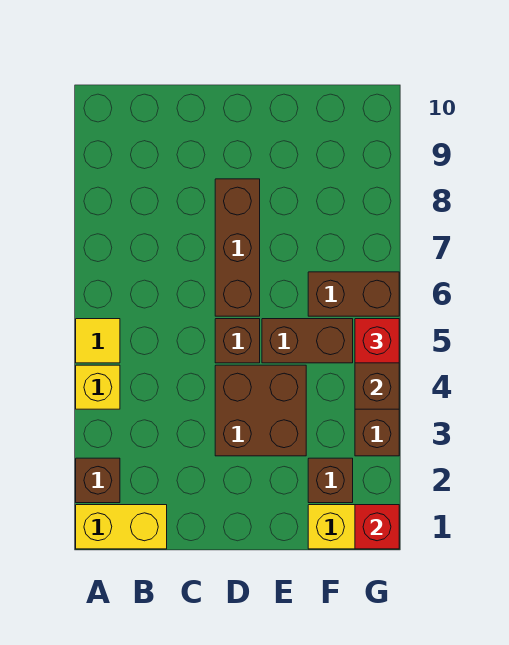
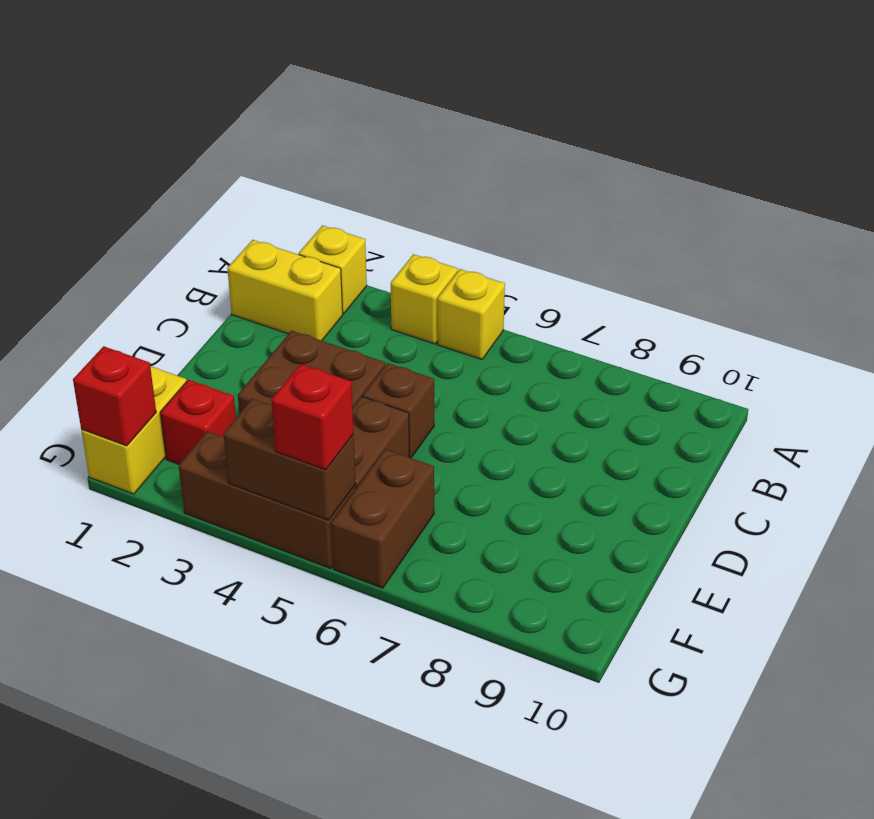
yellow brick A1:B1 level 1 -> yellow brick B1:B2 level 1
brown brick A2 level 1 -> yellow brick A2 level 1
yellow tile A5 level 1 -> yellow brick A5 level 1
brown brick D6:D8 level 1 -> none
brown brick F2 level 1 -> red brick F2 level 1

